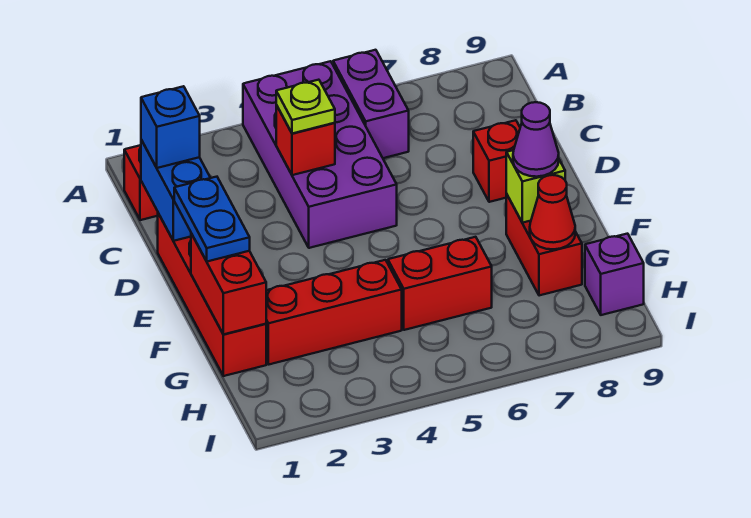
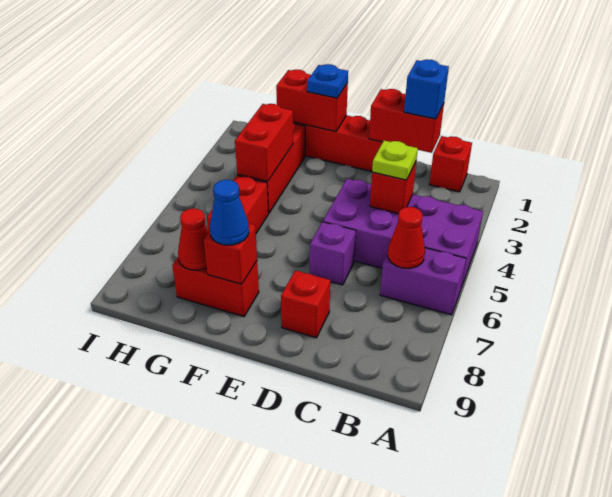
none -> red cone B6 level 2
blue brick C1:D1 level 2 -> red brick C1:D1 level 2
blue plate E1:F1 level 3 -> blue plate F1 level 3
lime brick F8 level 2 -> red brick F8 level 2
purple cone F8 level 3 -> blue cone F8 level 3
none -> red brick G3:G4 level 2
purple brick H9 level 1 -> purple brick D6 level 1

